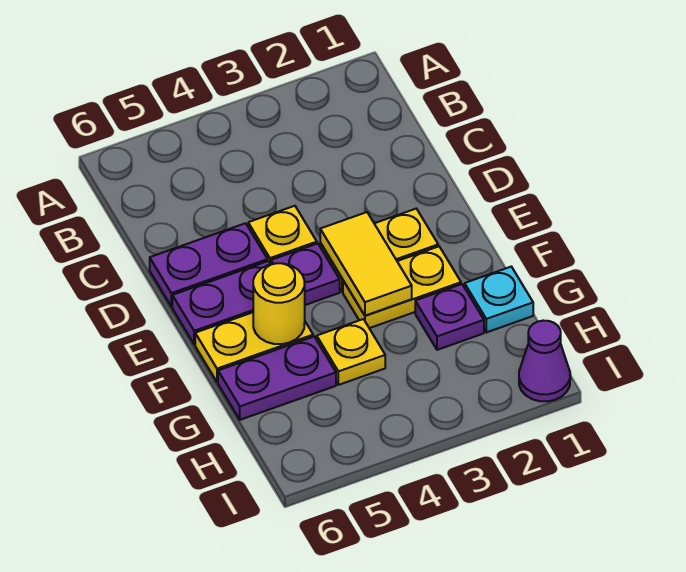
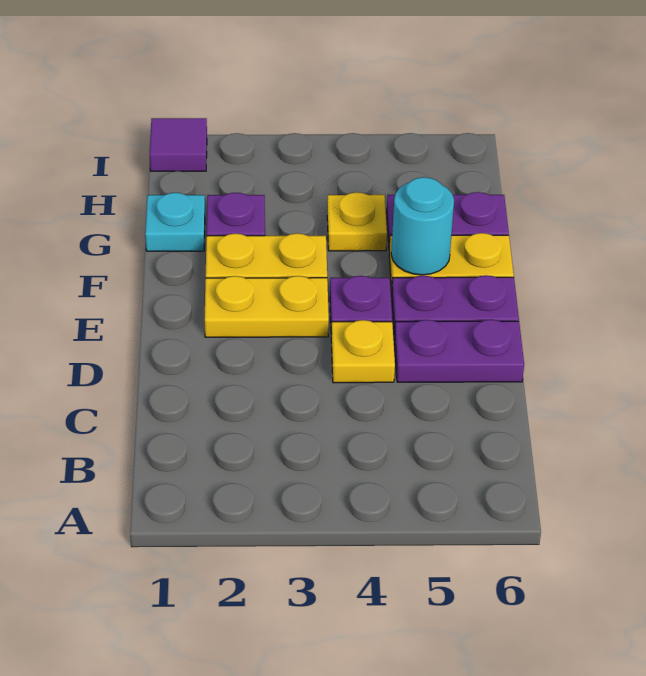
yellow tile E3:F3 level 2 -> none
yellow round brick F5 level 2 -> cyan round brick F5 level 2
purple cone I1 level 1 -> purple tile I1 level 1

